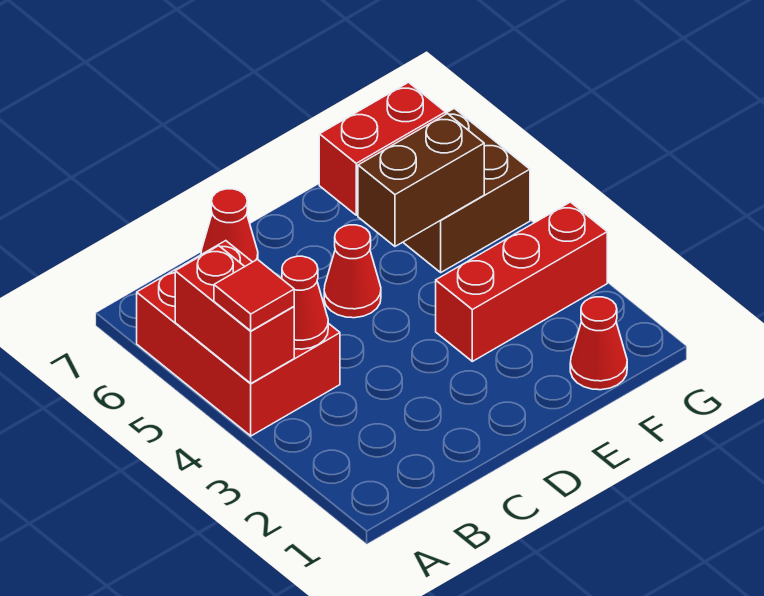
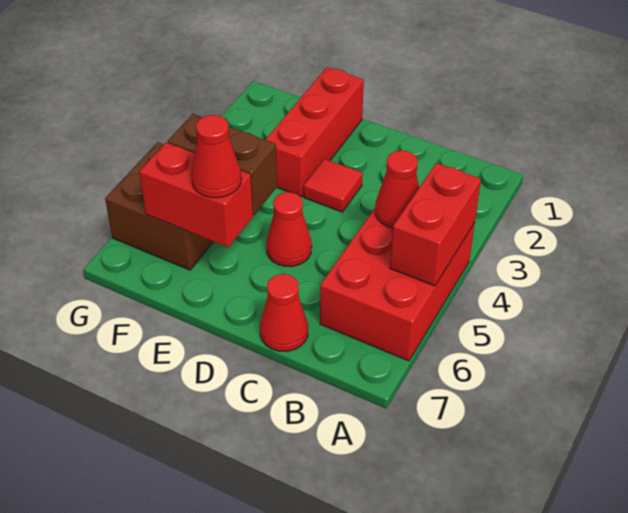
red tile A4 level 3 -> red tile D3 level 1
red brick E3:G3 level 1 -> red brick E1:E3 level 1
red cone F1 level 1 -> red cone E6 level 3

